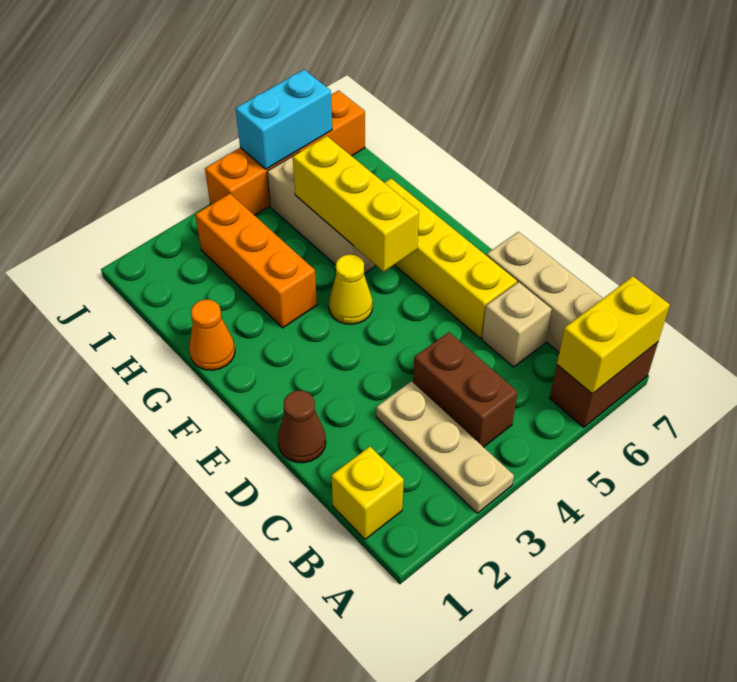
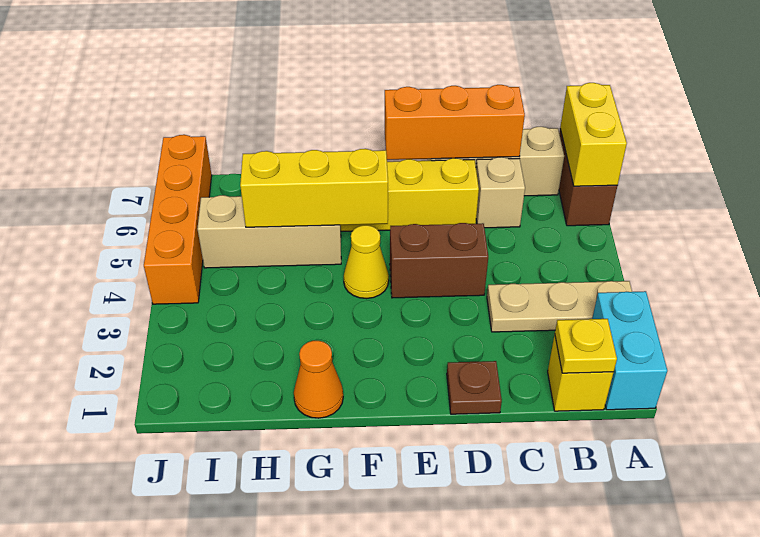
none -> yellow plate B1 level 2
brown brick B4:C4 level 1 -> brown brick D4:E4 level 1
brown cone D1 level 1 -> brown plate D1 level 1
orange brick G3:I3 level 1 -> orange brick C7:E7 level 2
cyan brick J5:J6 level 2 -> cyan brick A1:A2 level 1

